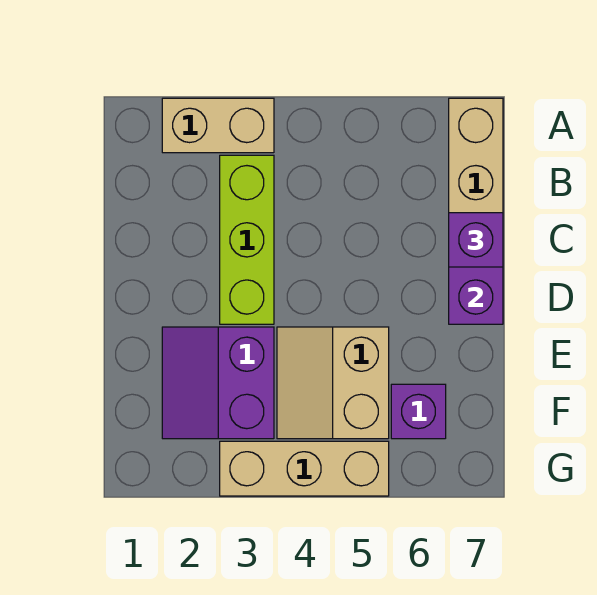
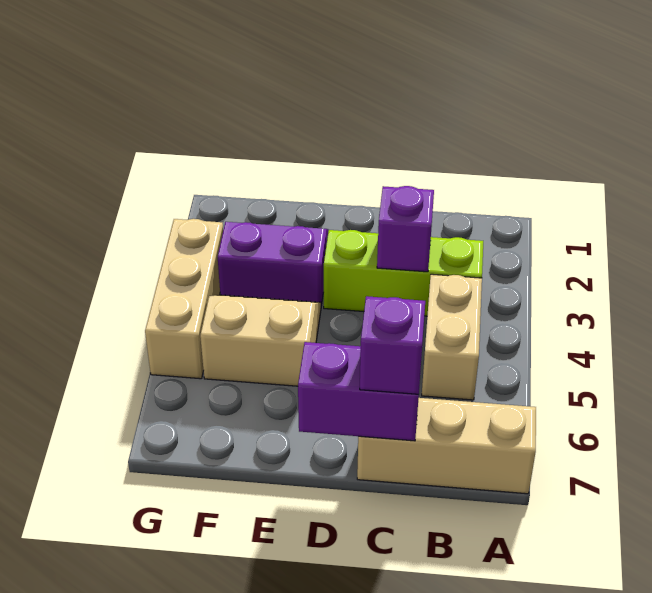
tan brick A2:A3 level 1 -> tan brick B4:B5 level 1
purple brick F6 level 1 -> purple brick C3 level 2

